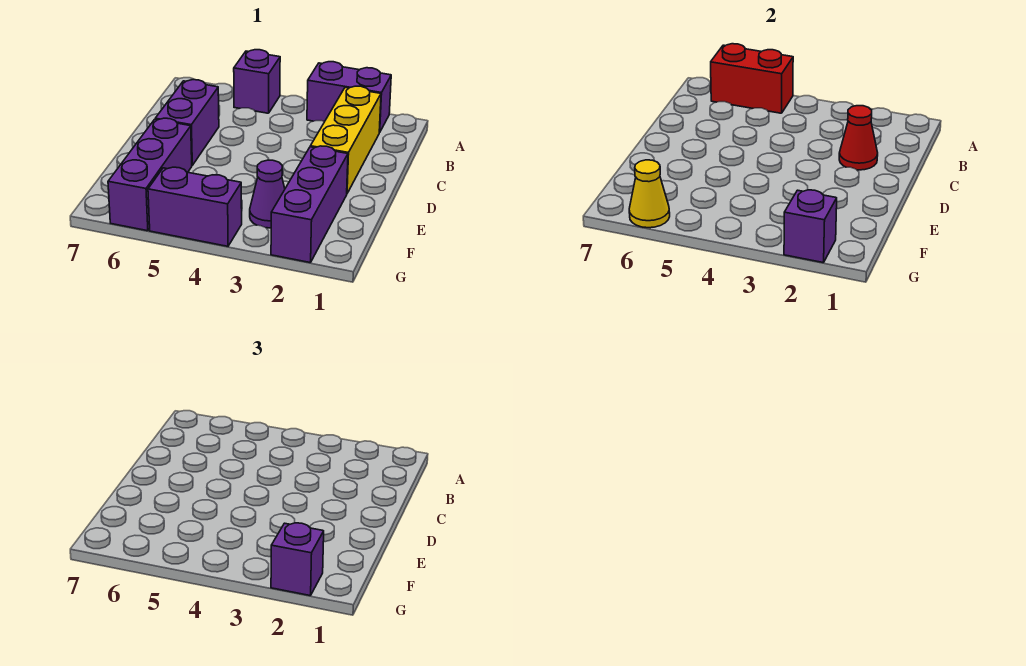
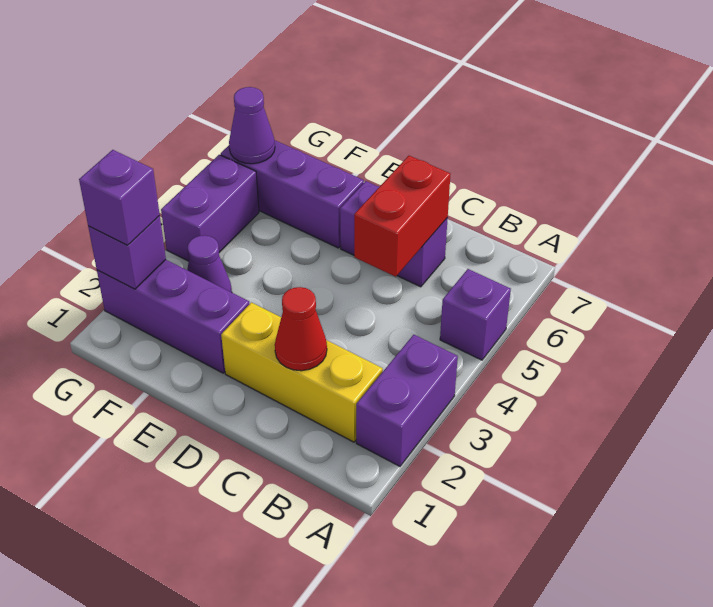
red brick A5:A6 level 2 -> red brick C5:C6 level 2
yellow cone G6 level 2 -> purple cone G6 level 2

